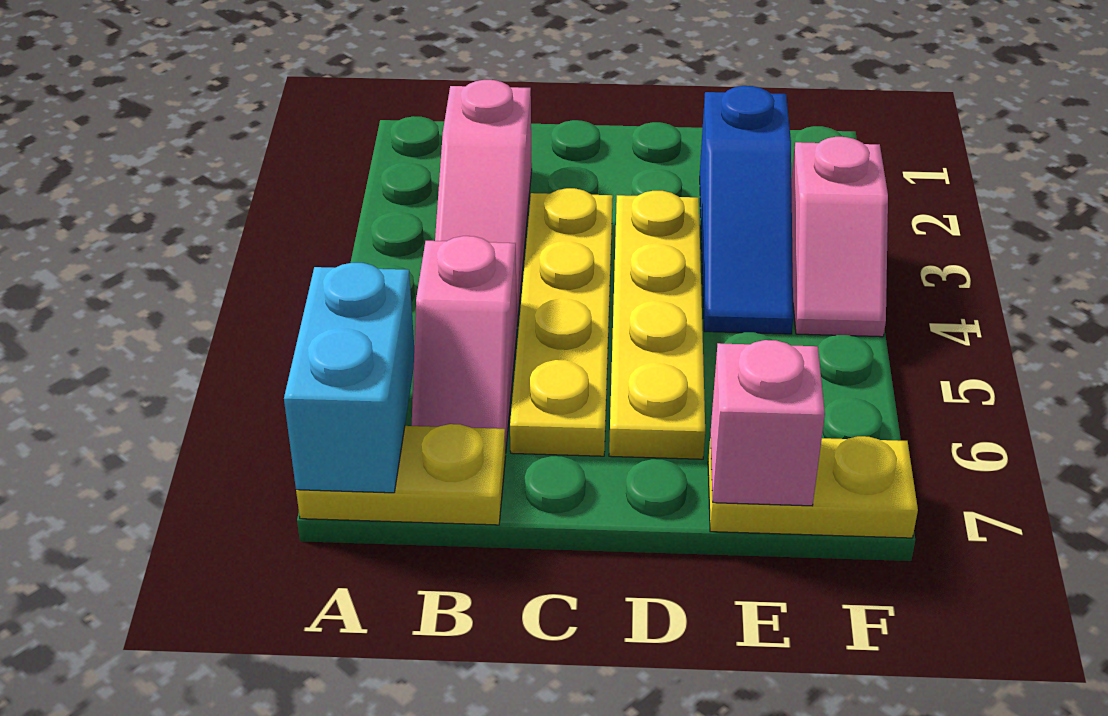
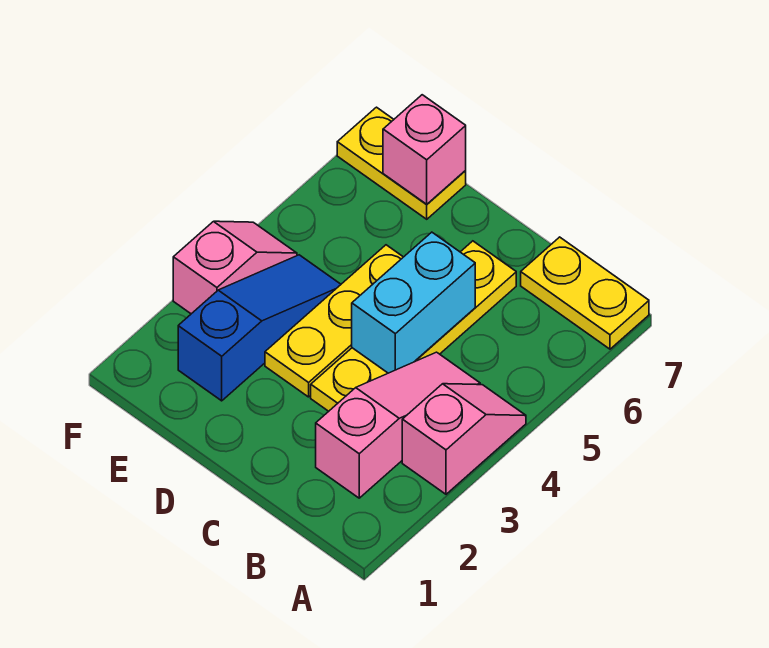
cyan brick A6:A7 level 2 -> cyan brick C4:C5 level 2
pink slope B5:B6 level 1 top 5 -> pink slope A3:A4 level 1 top 3
yellow plate D3:D6 level 1 -> yellow plate D3:D5 level 1

